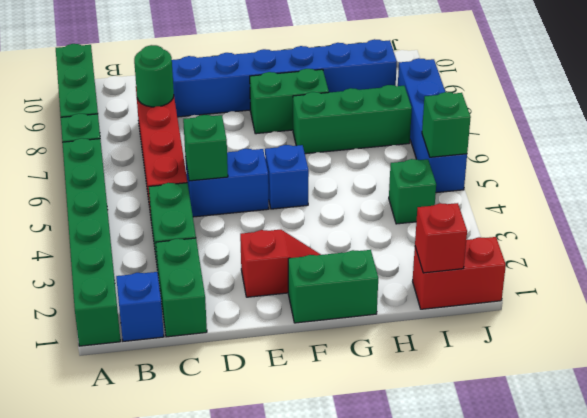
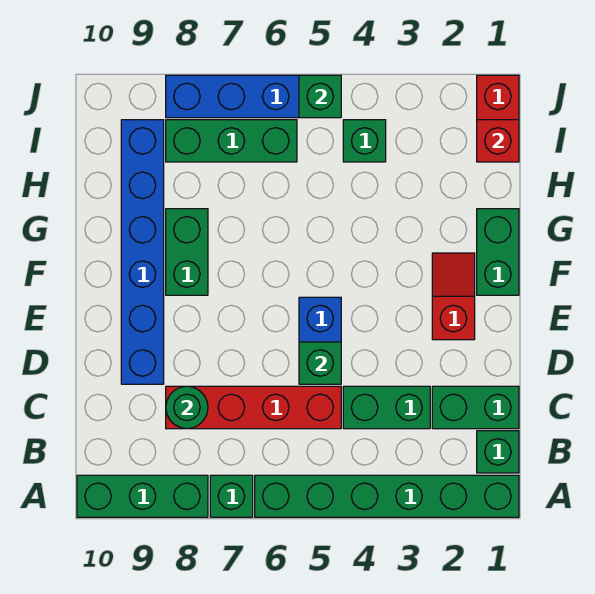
blue brick B1 level 1 -> green brick B1 level 1
blue brick F5 level 1 -> none
green brick G7:I7 level 1 -> green brick I6:I8 level 1

